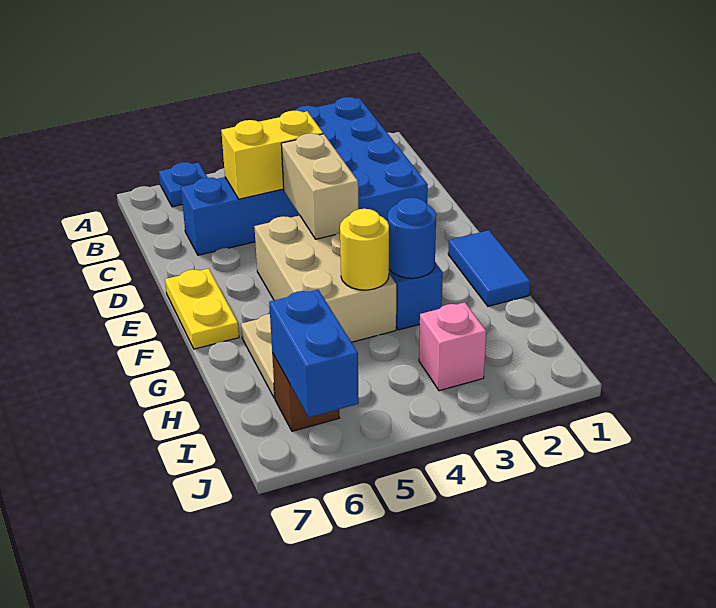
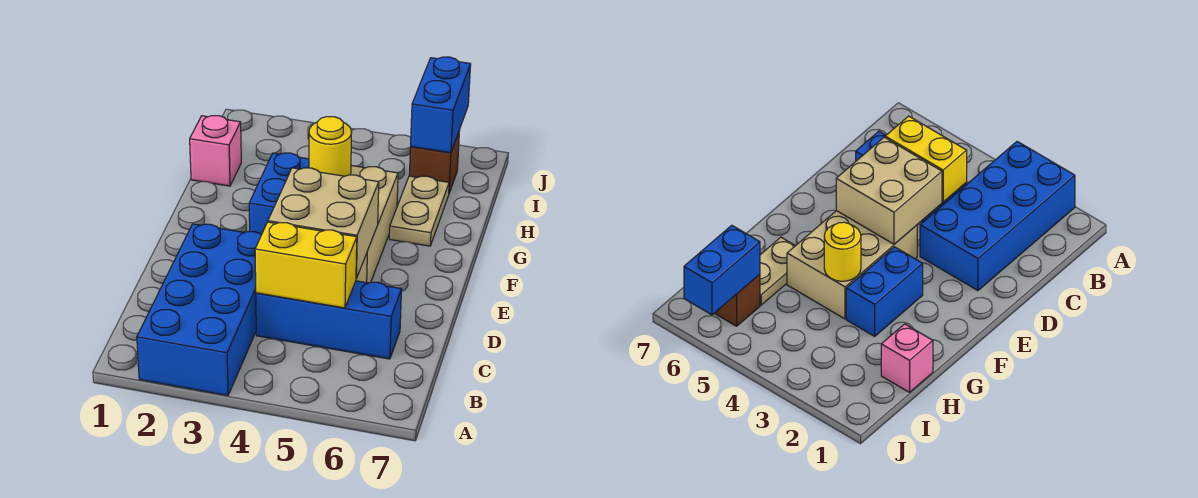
blue plate A6 level 1 -> none
tan brick D4:E4 level 2 -> tan brick D4:E5 level 2
yellow plate E7:F7 level 1 -> none
blue tile F1:G1 level 1 -> none
blue round brick G3 level 2 -> none
pink brick I3 level 1 -> pink brick H1 level 1

